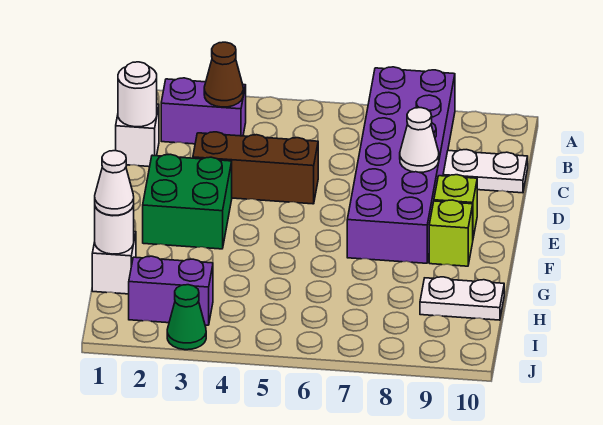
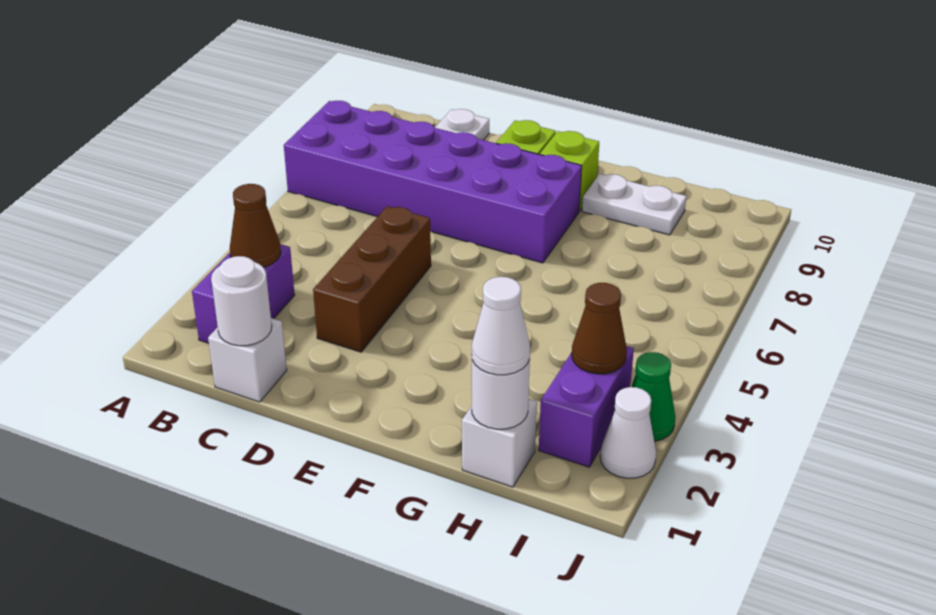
white cone D8 level 2 -> white cone J2 level 1
green brick E2:F3 level 1 -> none
white plate H9:H10 level 1 -> white plate G9:H9 level 1
none -> brown cone I3 level 2

